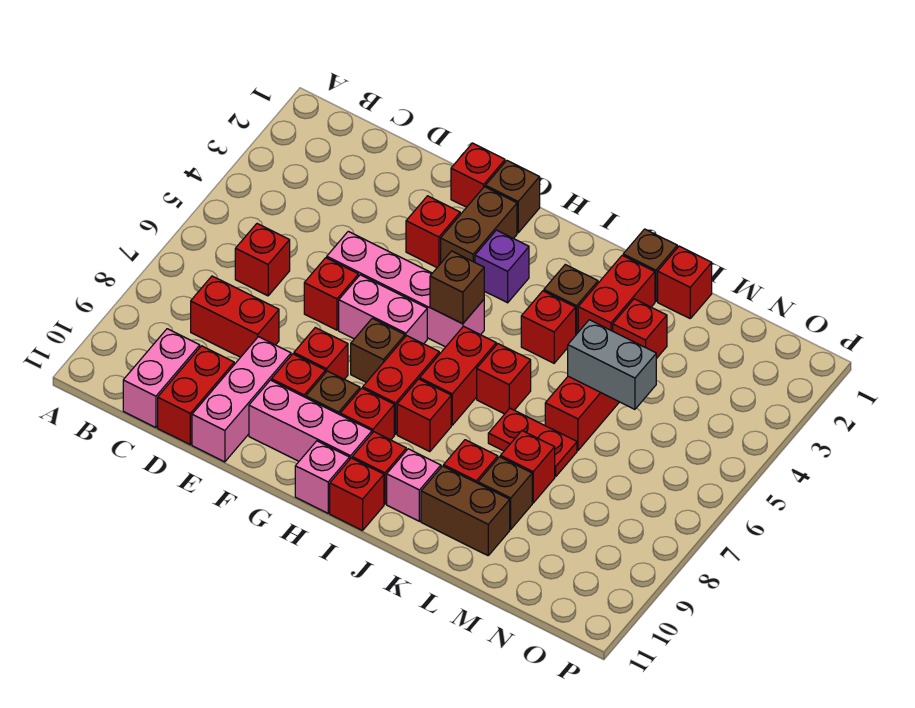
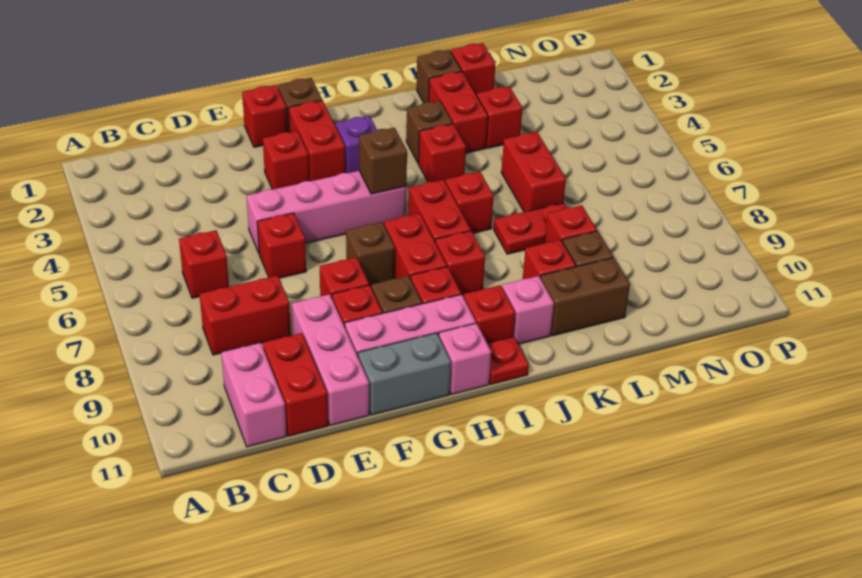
pink brick F6:G6 level 1 -> none
brown brick G2:G3 level 1 -> red brick G2:G3 level 1
red brick I11 level 1 -> red plate I11 level 1
grey brick L5:M5 level 2 -> grey brick F11:G11 level 1

